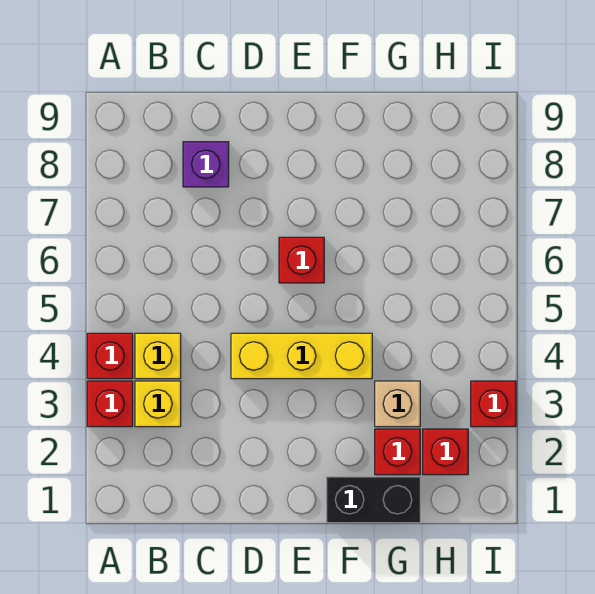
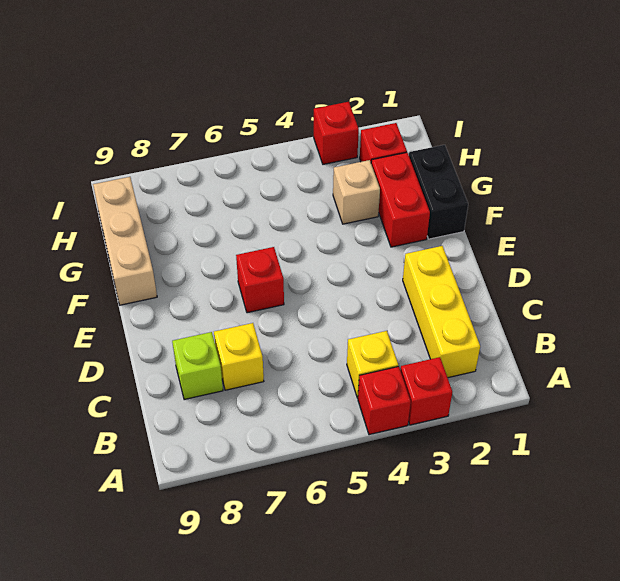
yellow brick B3 level 1 -> yellow brick C7 level 1
purple brick C8 level 1 -> lime brick C8 level 1
yellow brick D4:F4 level 1 -> yellow brick B2:D2 level 1
none -> tan brick F9:H9 level 1
red brick G2 level 1 -> red brick F2:G2 level 1

